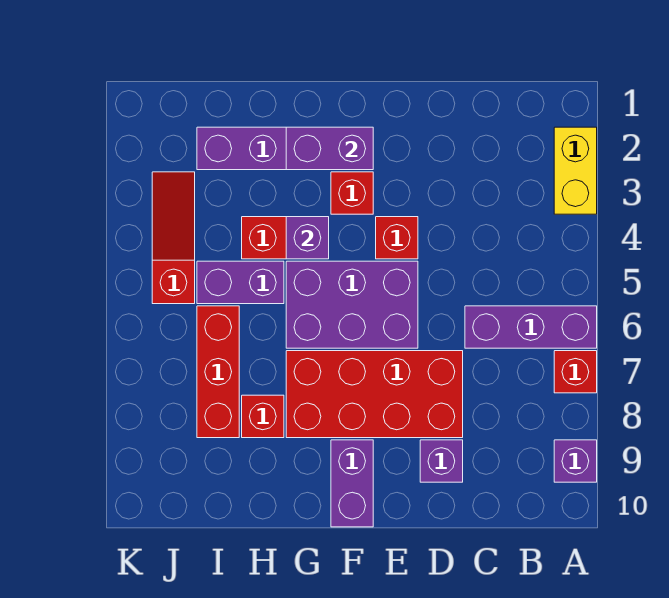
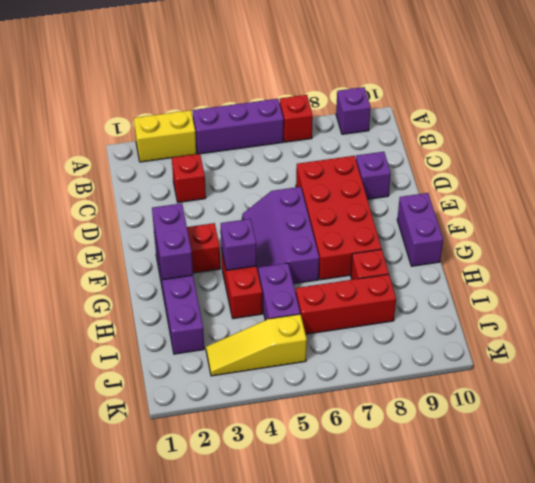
purple brick A6:C6 level 1 -> purple brick A4:A6 level 1
red brick E4 level 1 -> red brick C3 level 1
purple brick E5:G6 level 1 -> purple slope E5:G6 level 1 top 6
purple brick F9:F10 level 1 -> purple brick F10:G10 level 1
red slope J3:J5 level 1 top 5 -> yellow slope J3:J5 level 1 top 5

